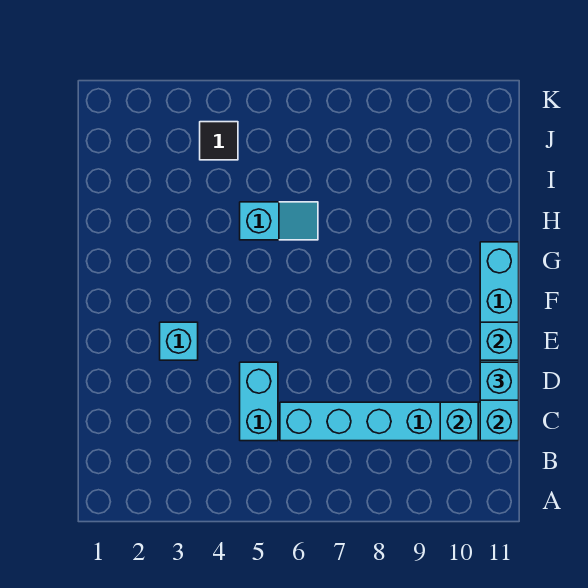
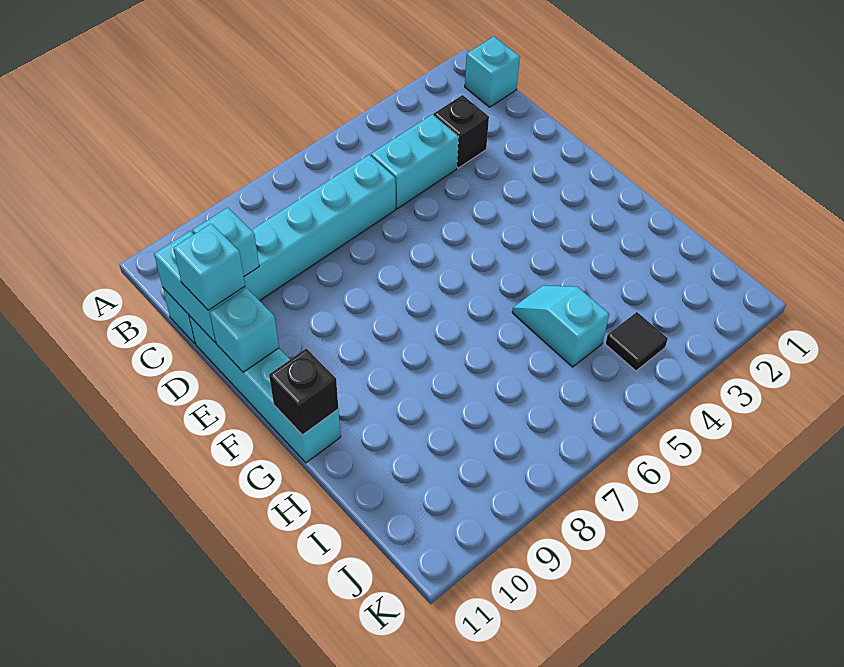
none -> black brick C3 level 1
cyan brick C5:D5 level 1 -> cyan brick C4:C5 level 1
cyan brick E3 level 1 -> cyan brick B1 level 1
none -> black brick G11 level 2
cyan slope H5:H6 level 1 top 5 -> cyan slope H5:I5 level 1 top I

